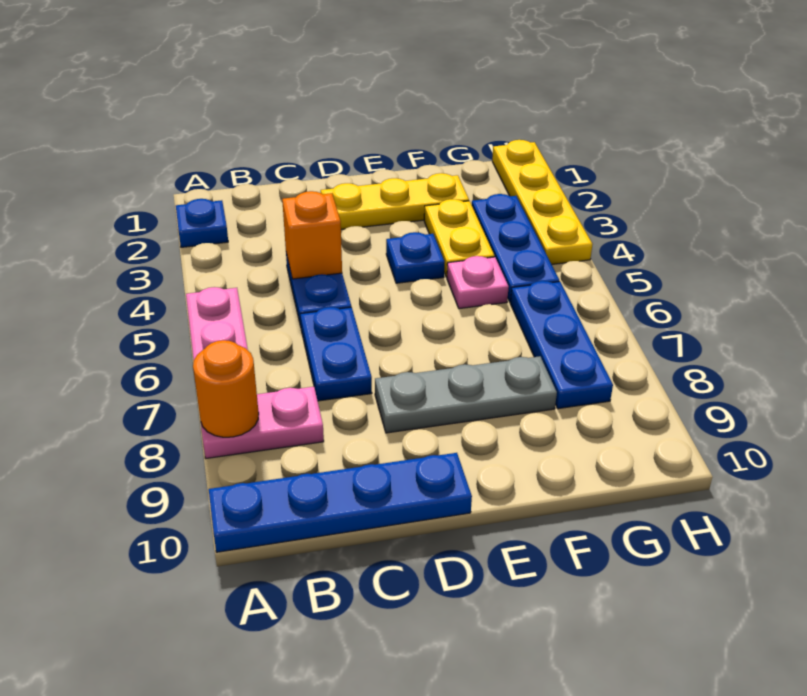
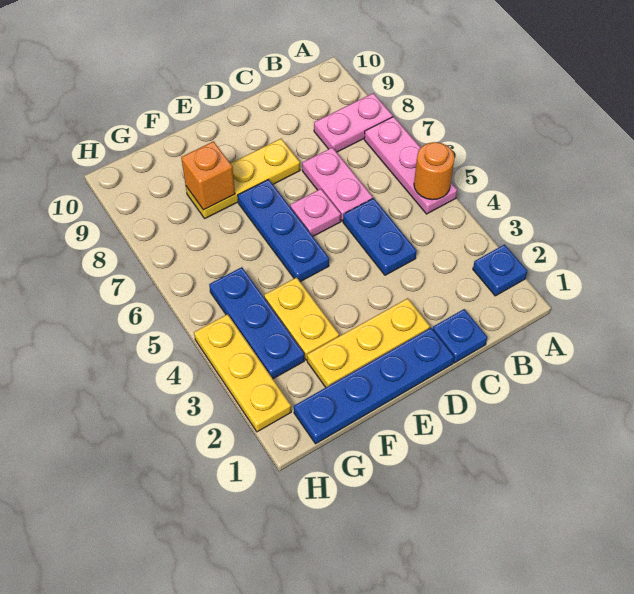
orange round brick A8 level 2 -> orange round brick A5 level 2
blue plate A10:D10 level 1 -> blue plate D1:G1 level 1
orange brick C4 level 2 -> orange brick F8 level 2
blue plate C6:C7 level 1 -> pink plate C6:C7 level 1
grey plate D8:F8 level 1 -> yellow plate D8:F8 level 1
blue plate E4 level 1 -> blue plate C1 level 1
pink plate F5 level 1 -> pink plate D6 level 1
blue plate G6:G8 level 1 -> blue plate E5:E7 level 1
yellow plate H1:H4 level 1 -> yellow plate H2:H4 level 1

